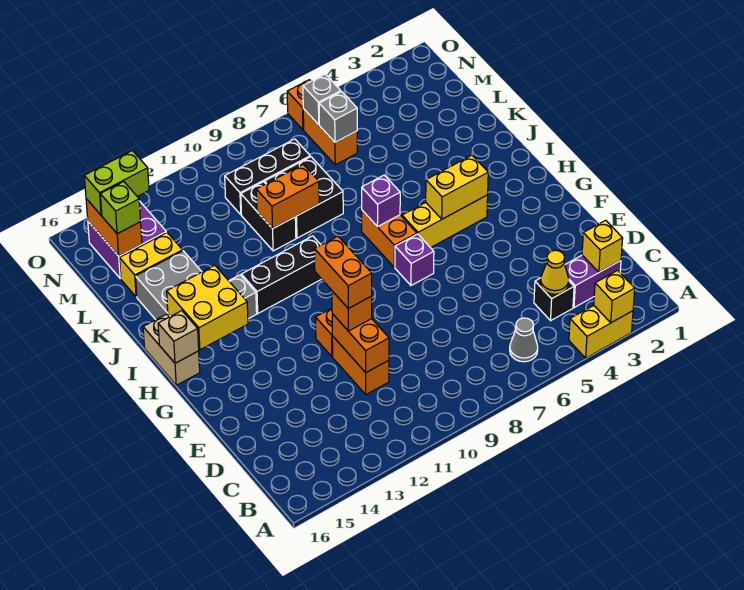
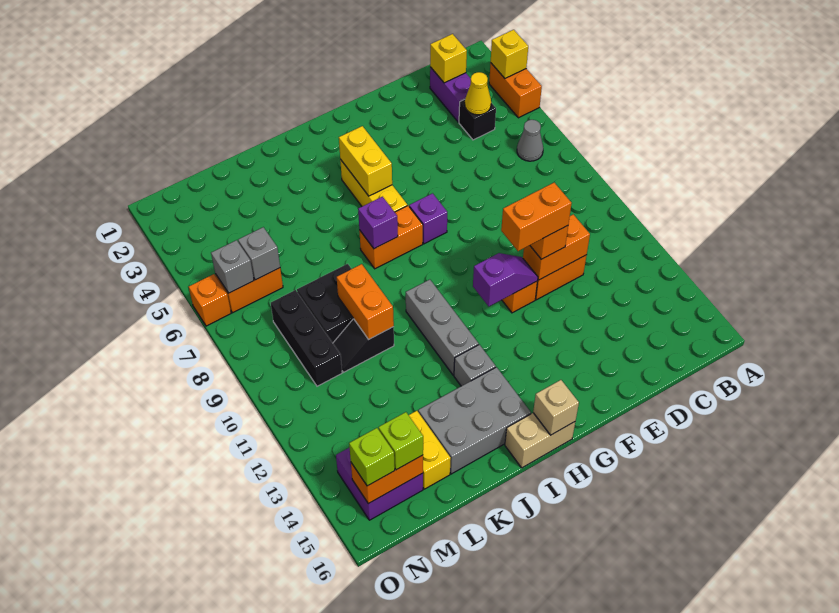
yellow brick A3:A4 level 1 -> orange brick A3:A4 level 1
none -> purple slope F11:G11 level 2 top G
yellow brick H14:I15 level 2 -> none
black brick I10:I12 level 1 -> grey brick I10:I12 level 1
black brick K10:L10 level 1 -> black slope K10:L10 level 1 top K
lime brick N14:N15 level 3 -> lime brick N15 level 3

